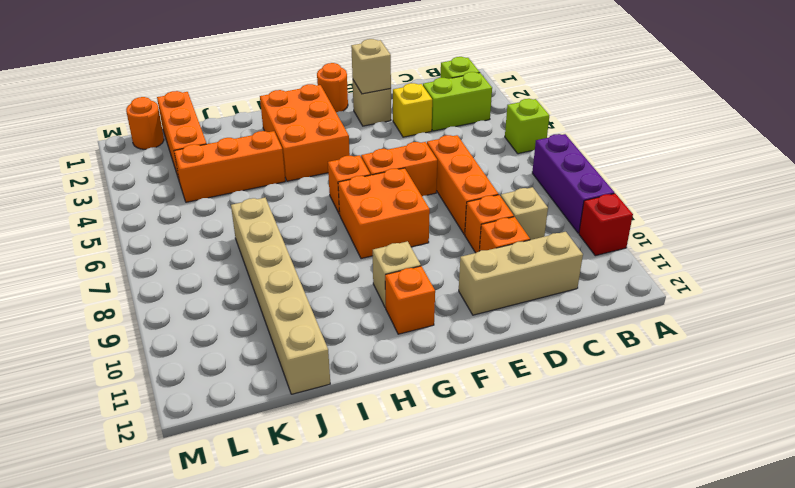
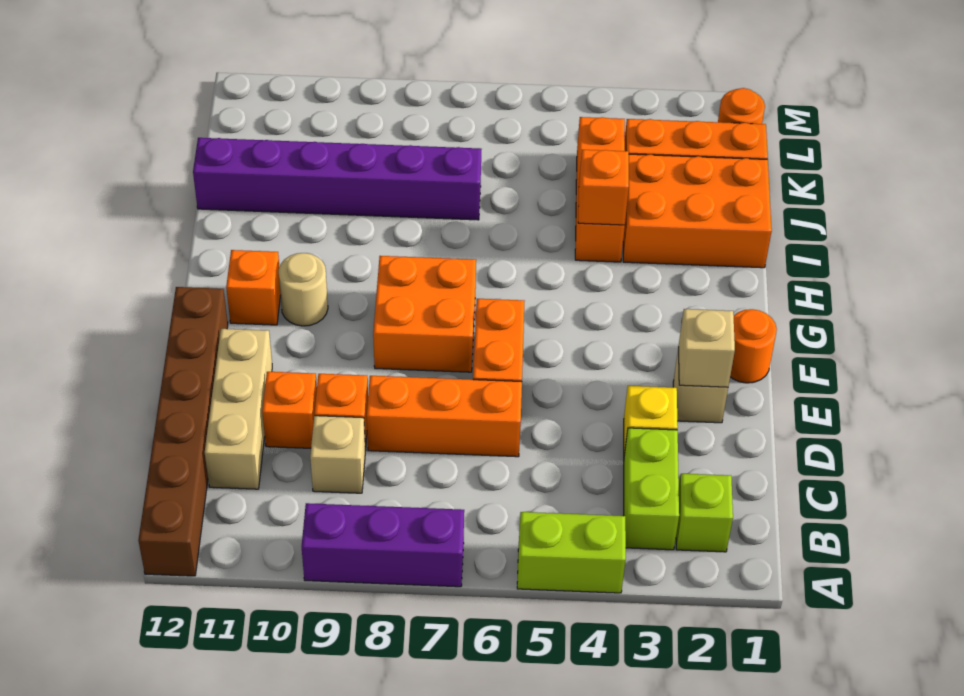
lime brick A5 level 1 -> lime brick A4:A5 level 1
red brick A10 level 1 -> none
none -> brown brick A12:F12 level 1
orange brick G2:H4 level 1 -> orange brick I1:J3 level 1
orange brick G6 level 1 -> orange brick I4 level 2
tan brick G10 level 1 -> tan round brick G10 level 1
tan brick J7:J12 level 1 -> purple brick J7:J12 level 1

